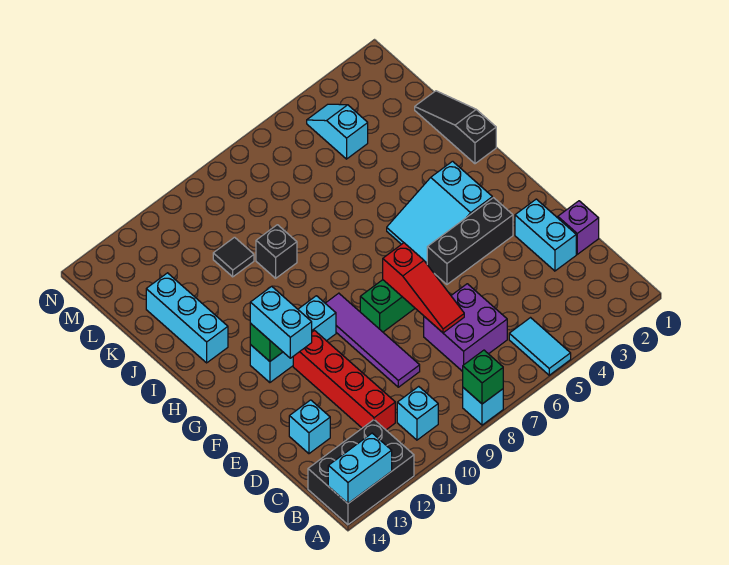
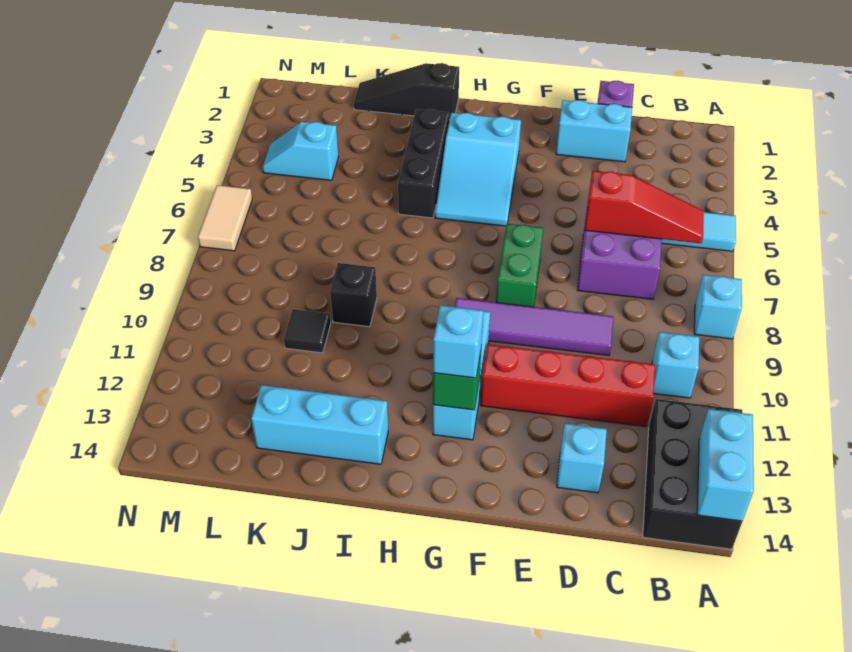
green brick A8 level 2 -> none
red slope D7:F7 level 2 top F -> red slope B6:D6 level 2 top D
black brick F3:F5 level 1 -> black brick I3:I5 level 1
cyan brick F12:G12 level 3 -> cyan brick G12 level 3
none -> tan tile N6:N7 level 1

